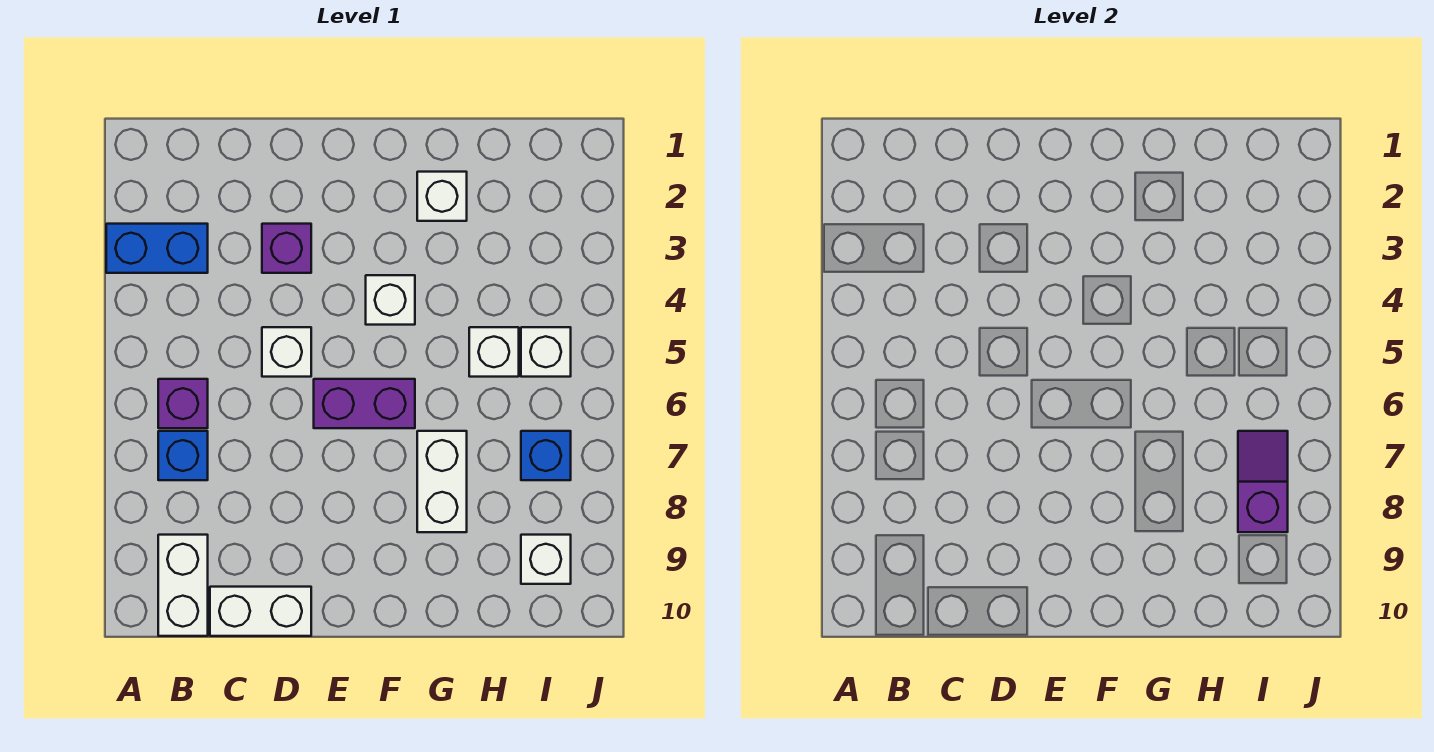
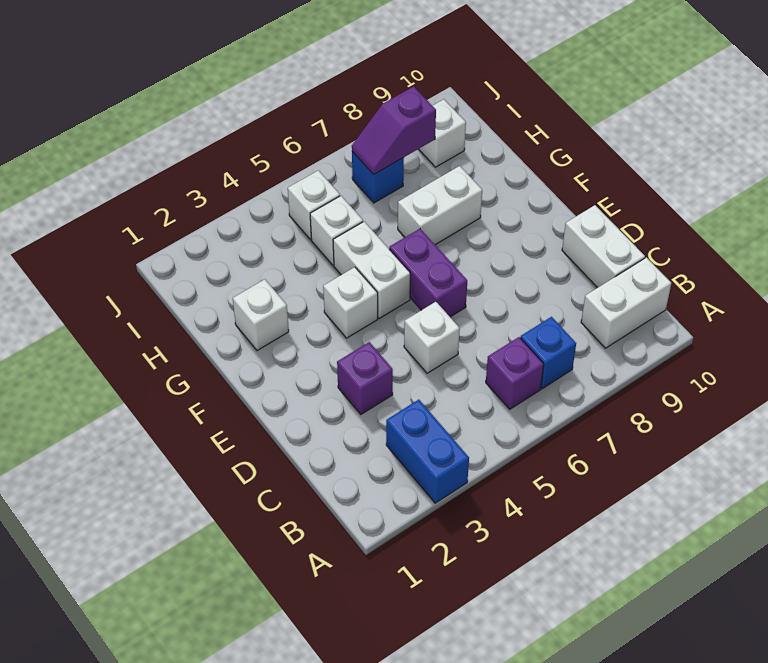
none -> white brick F5:G5 level 1

